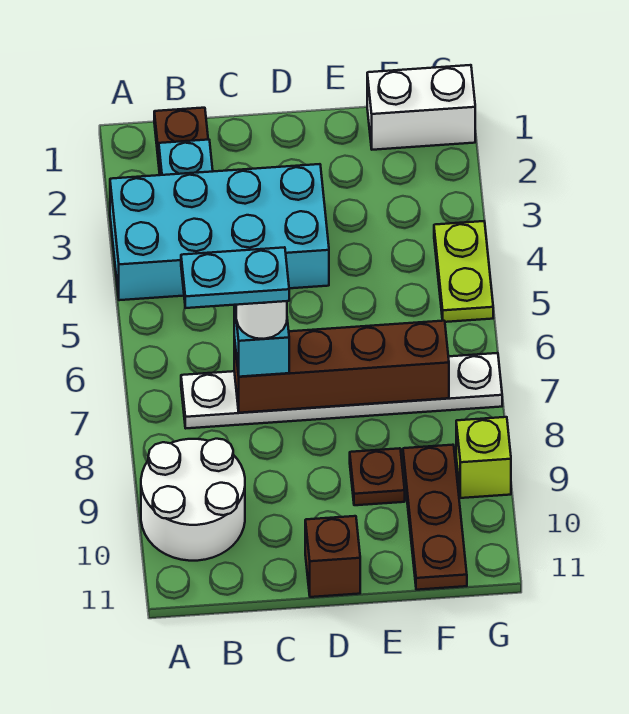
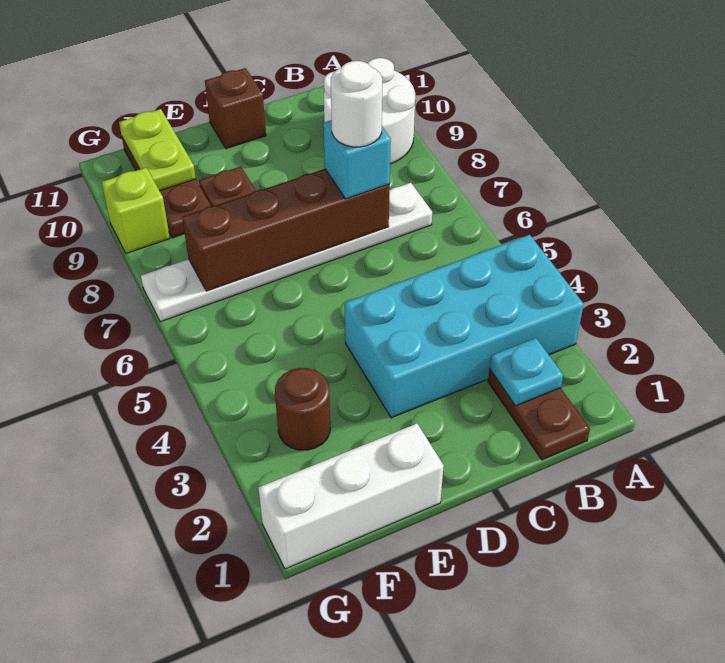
cyan plate B7:C7 level 5 -> none
white brick F1:G1 level 1 -> white brick E1:G1 level 1
none -> brown round brick F3 level 1
lime plate G4:G5 level 1 -> lime plate F10:F11 level 2

